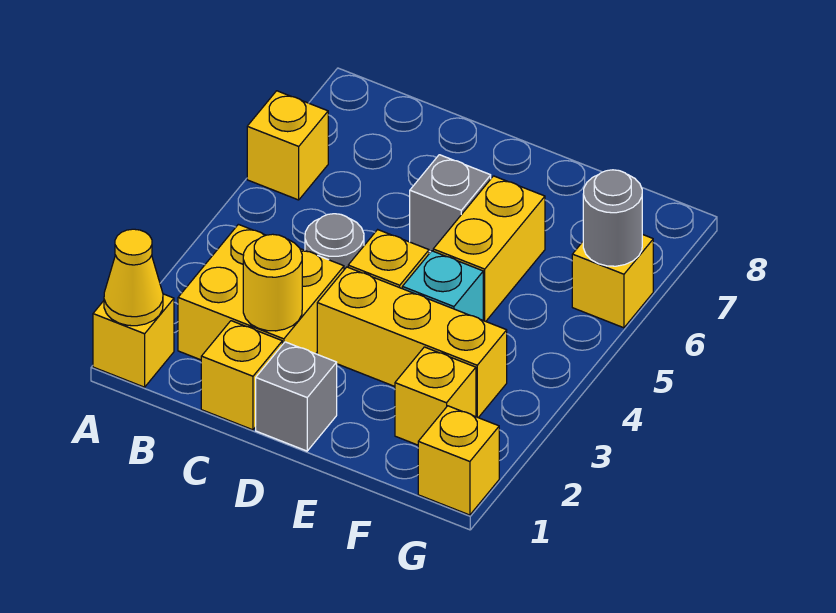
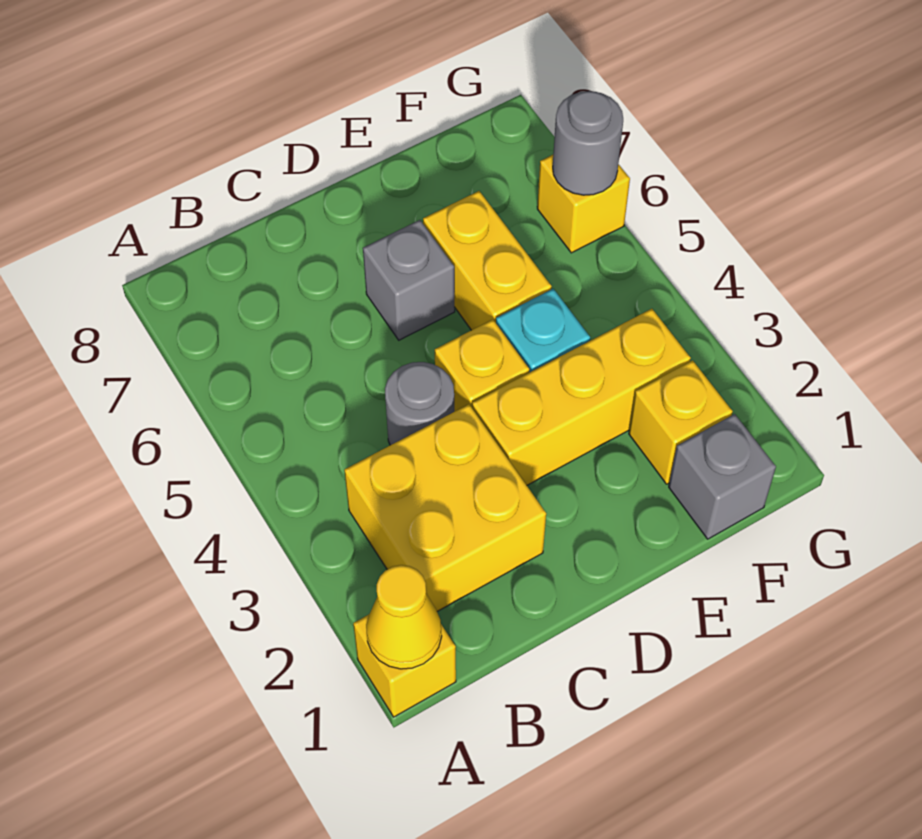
yellow brick A6 level 1 -> none
yellow brick C1 level 1 -> none
yellow round brick C2 level 2 -> none
grey brick D1 level 1 -> grey brick F1 level 1
yellow brick G1 level 1 -> none

